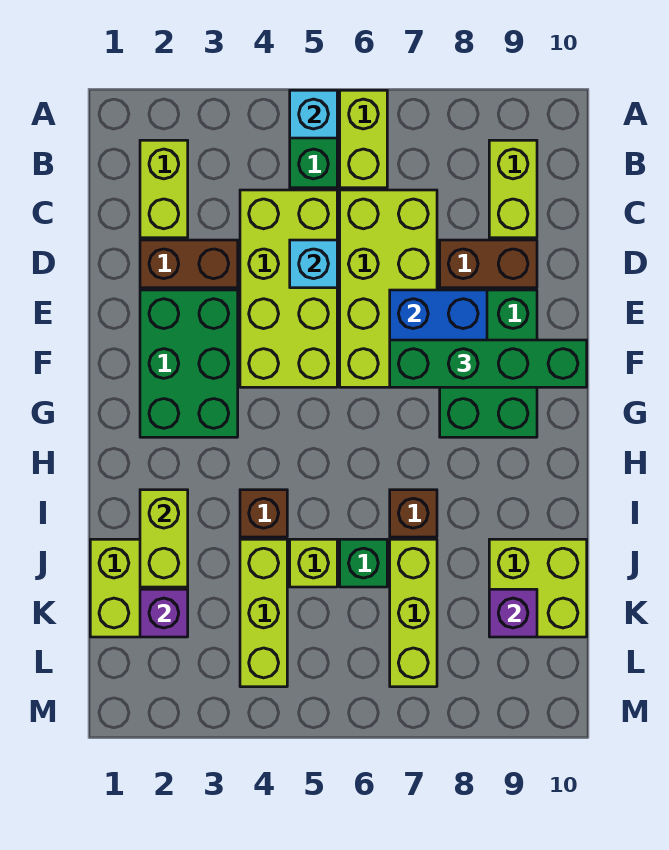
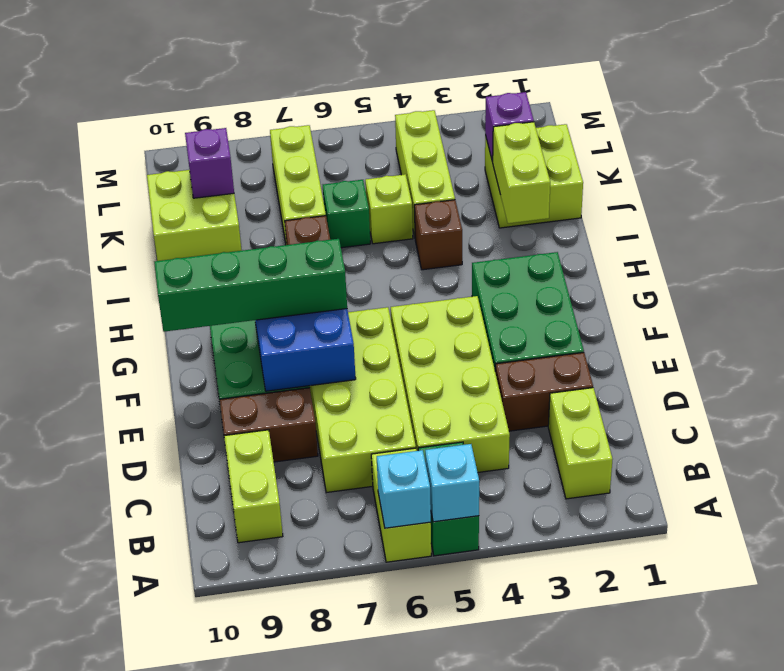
cyan brick D5 level 2 -> cyan brick A6 level 2

